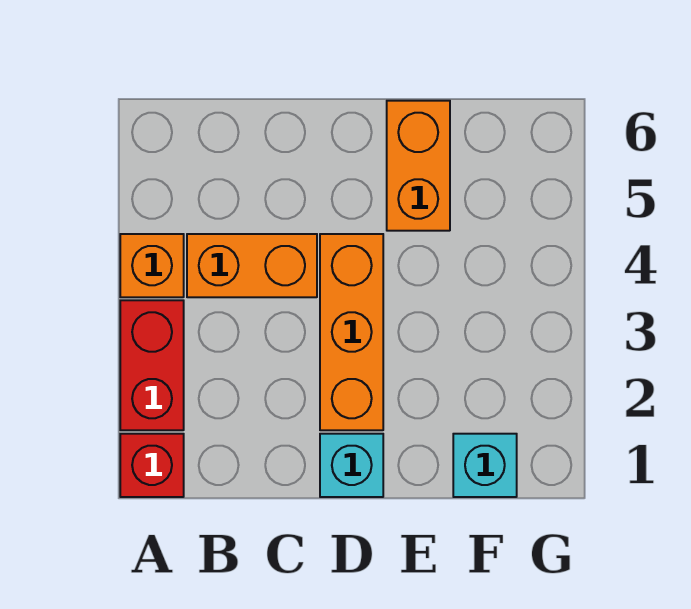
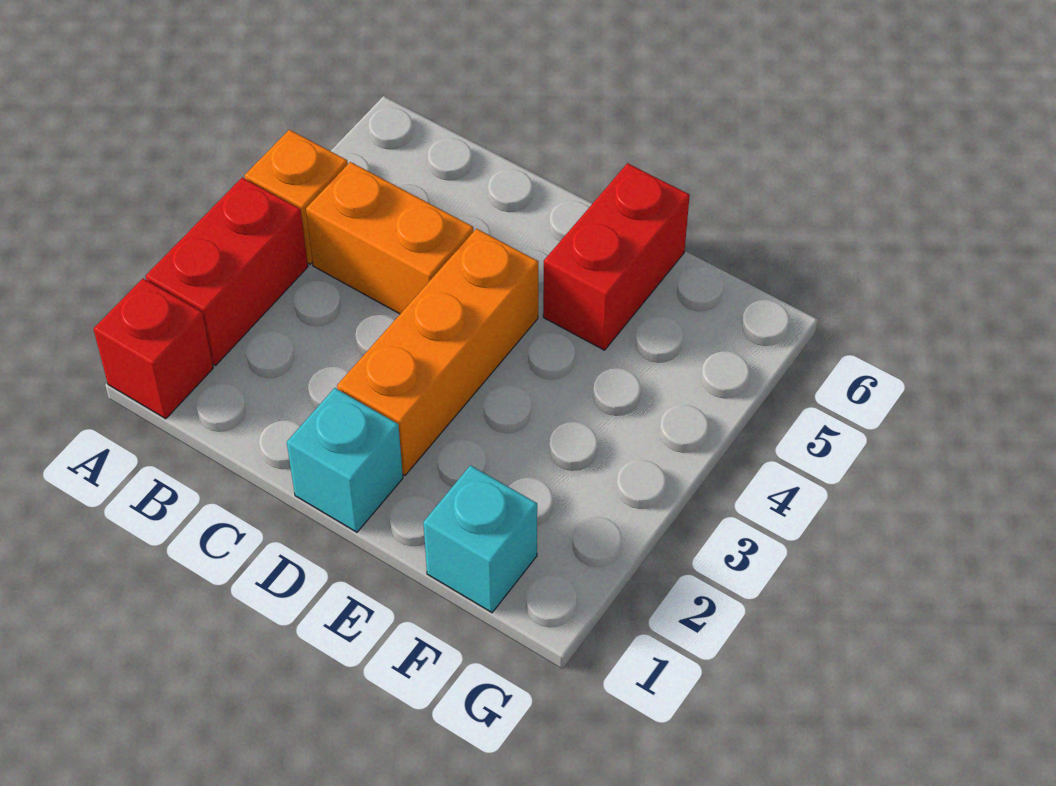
orange brick E5:E6 level 1 -> red brick E5:E6 level 1

